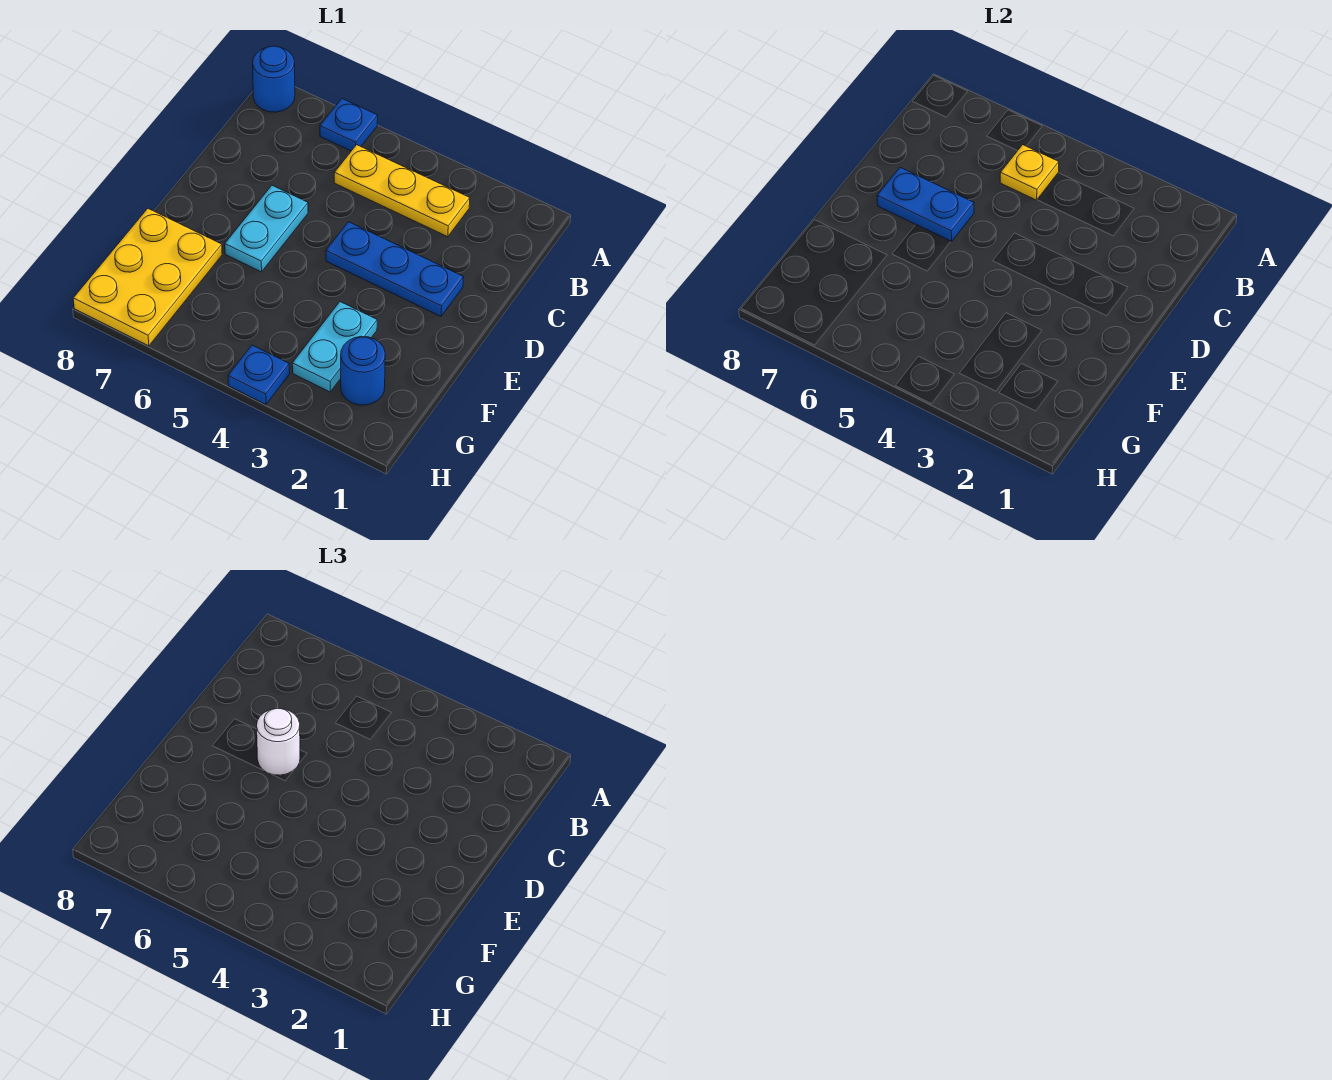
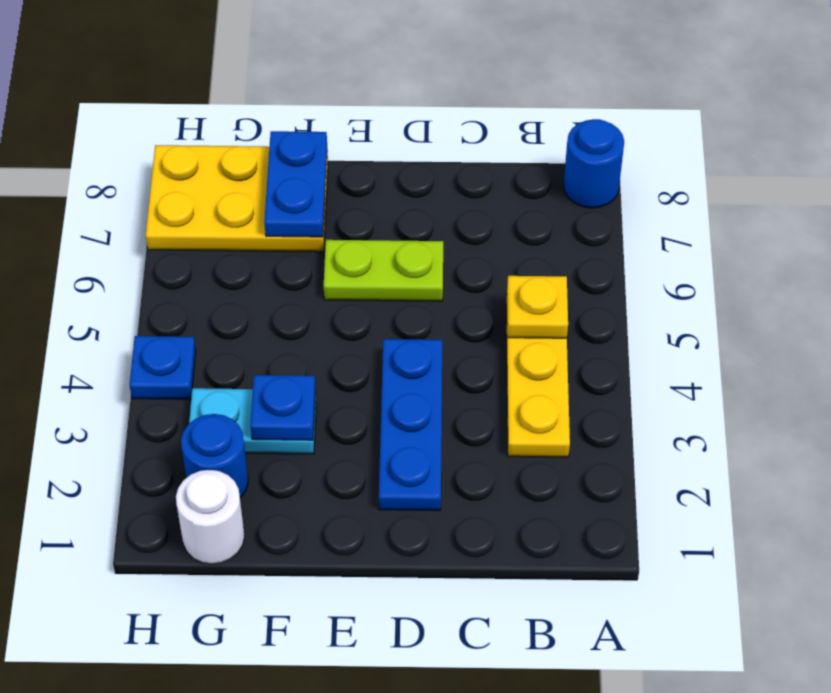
blue plate A6 level 1 -> blue plate F3 level 2
cyan plate D6:E6 level 1 -> lime plate D6:E6 level 1
blue plate D6:D7 level 2 -> blue plate F7:F8 level 2
white round brick D6 level 3 -> white round brick G1 level 1

